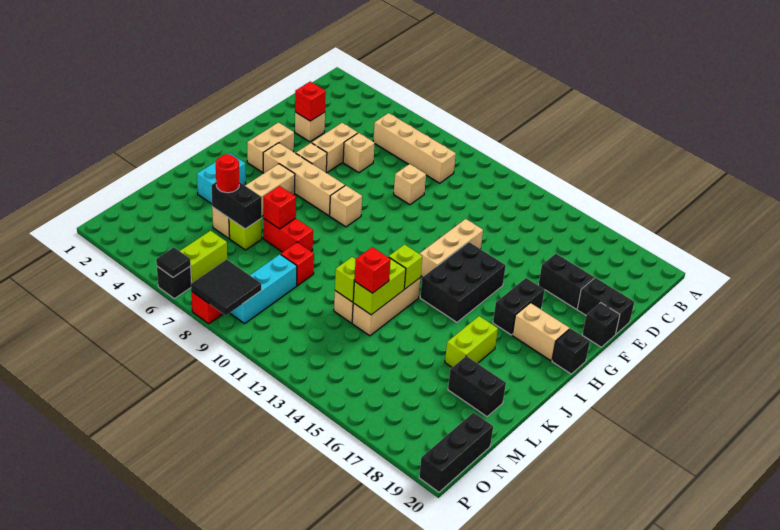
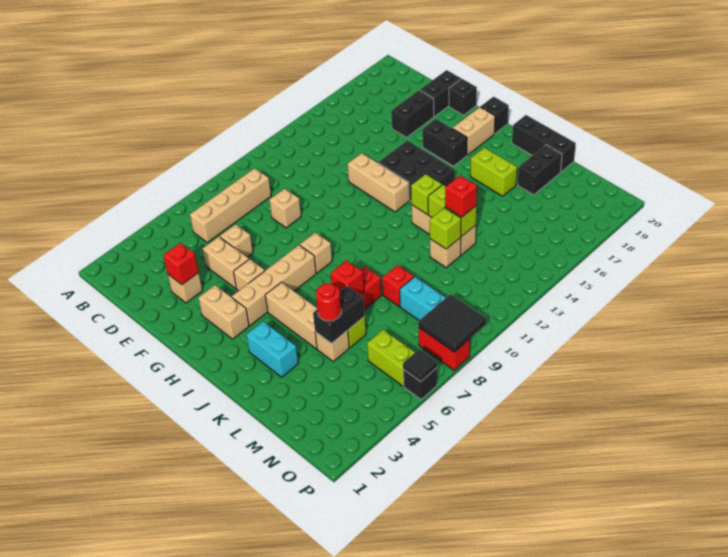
black brick N20:P20 level 1 -> black brick J20:L20 level 1

